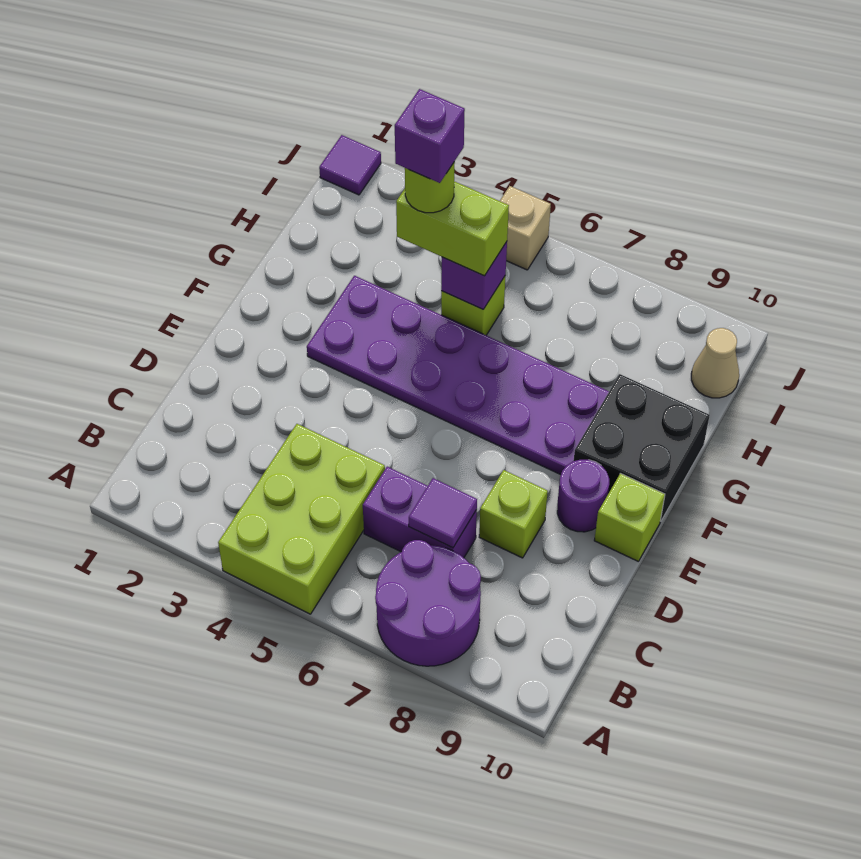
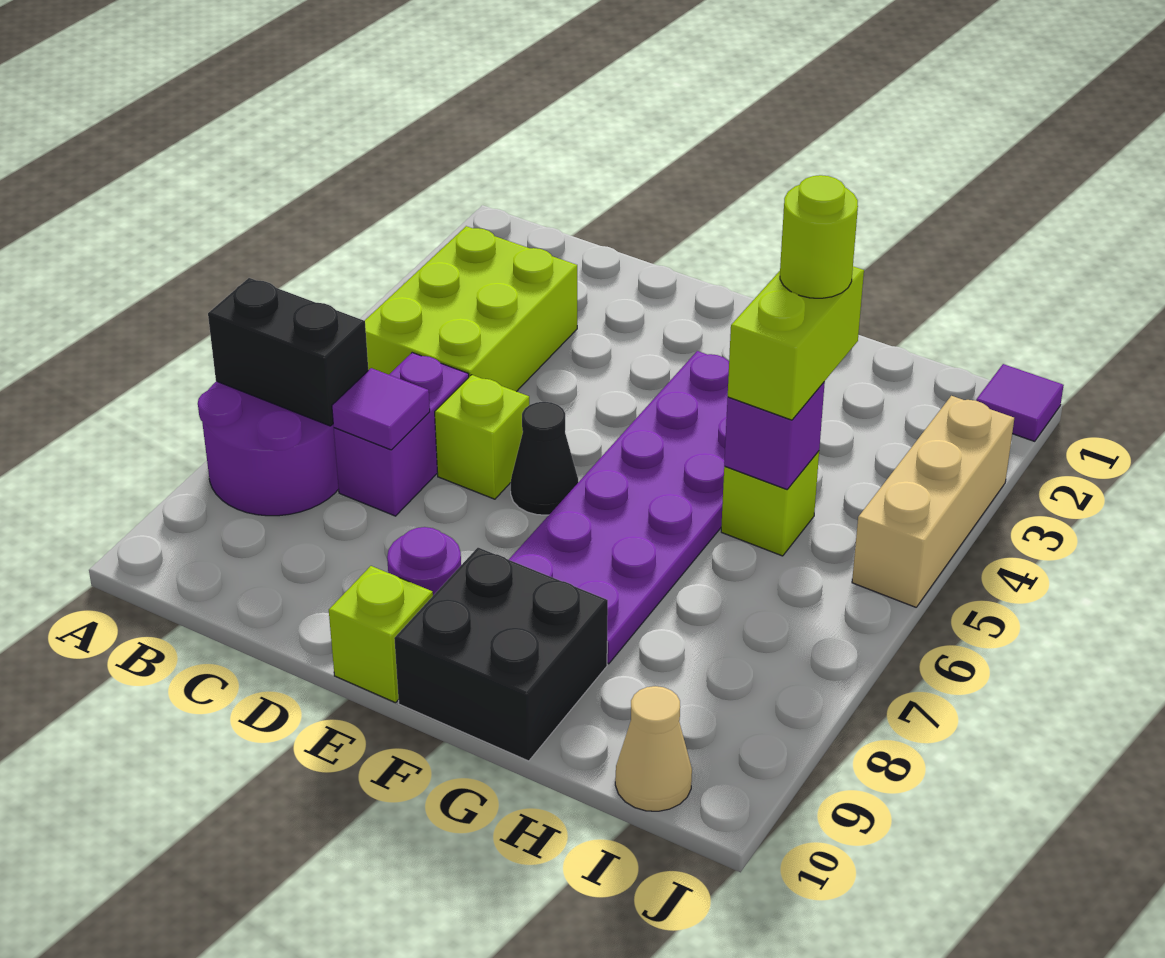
lime brick A4:C5 level 1 -> lime brick B3:C5 level 1
none -> black brick A7:B7 level 2
lime brick D8 level 1 -> lime brick D6 level 1
none -> black cone E6 level 1
purple brick H4 level 5 -> none
tan brick J5 level 1 -> tan brick J3:J5 level 1

